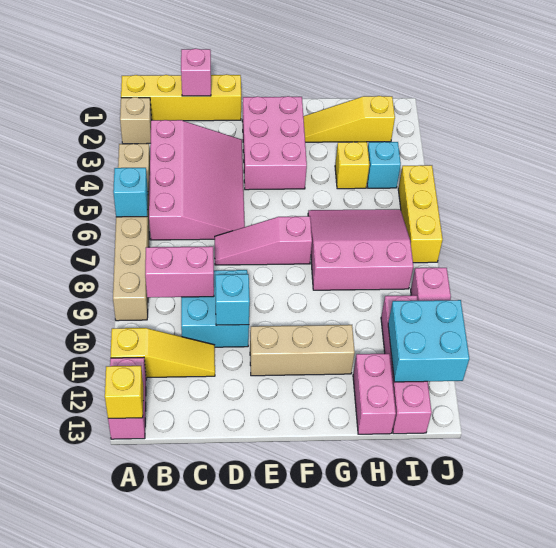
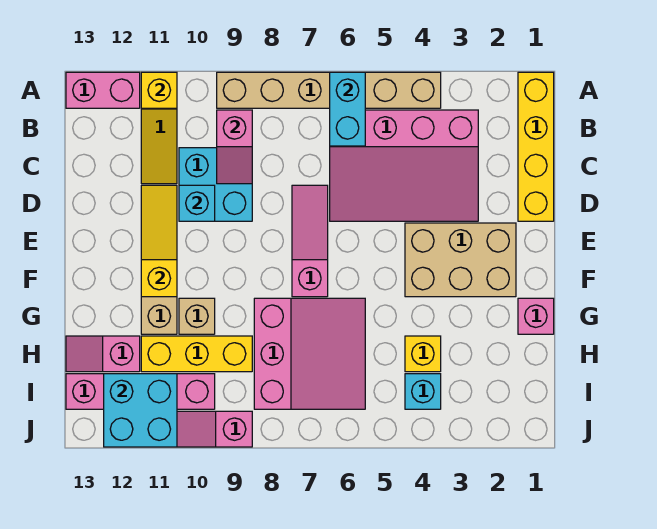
tan brick A2 level 1 -> tan brick G10 level 1
cyan brick A6 level 2 -> cyan brick A6:B6 level 2
yellow brick A13 level 2 -> yellow brick A11 level 2
pink brick B9:C9 level 2 -> pink slope B9:C9 level 2 top B
pink brick C1 level 2 -> pink brick G1 level 1
pink brick E2:F4 level 1 -> tan brick E2:F4 level 1
yellow slope G2:I2 level 1 top I -> yellow slope D11:F11 level 2 top F
pink brick H12:H13 level 1 -> pink slope H12:H13 level 1 top 12
yellow brick J5:J7 level 1 -> yellow brick H9:H11 level 1

